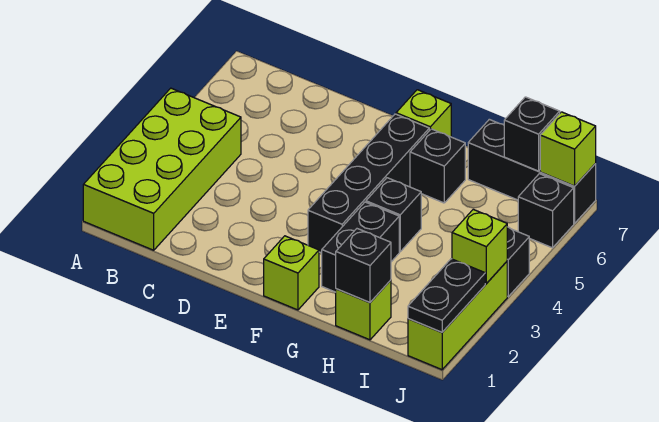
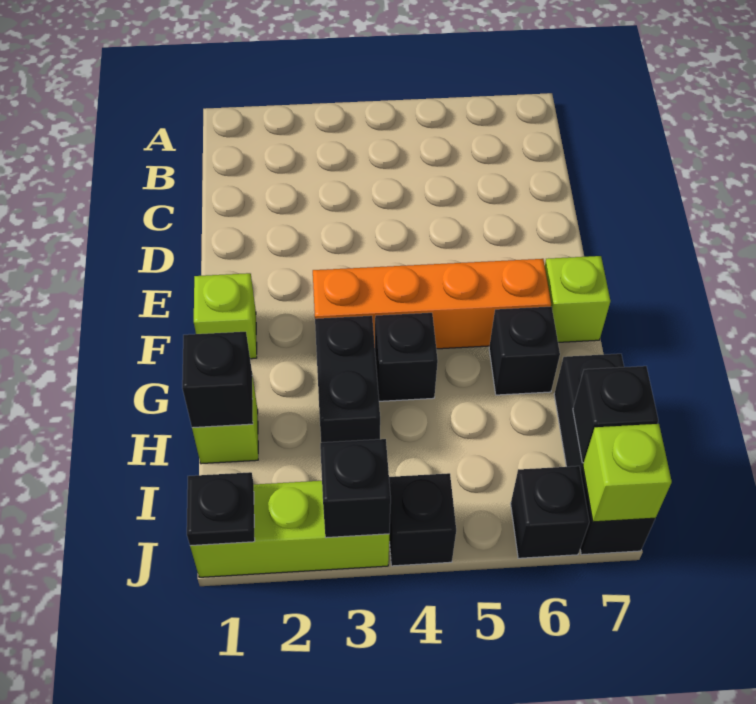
lime brick A1:B4 level 1 -> none
black brick F3:F6 level 1 -> orange brick F3:F6 level 1
black brick G2:G3 level 1 -> black brick G3:H3 level 1
black plate J1:J2 level 2 -> black plate J1 level 2
lime brick J3 level 2 -> black brick J3 level 2

